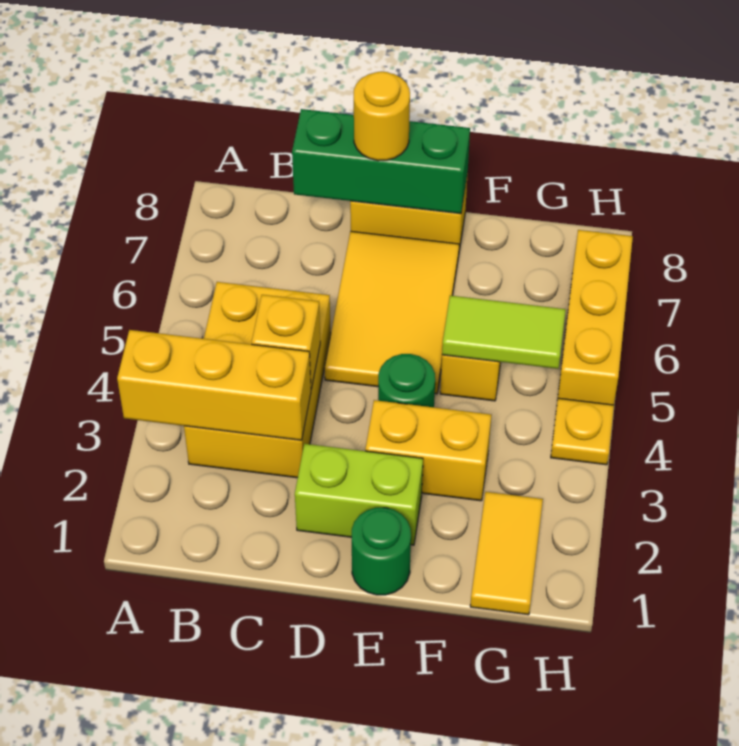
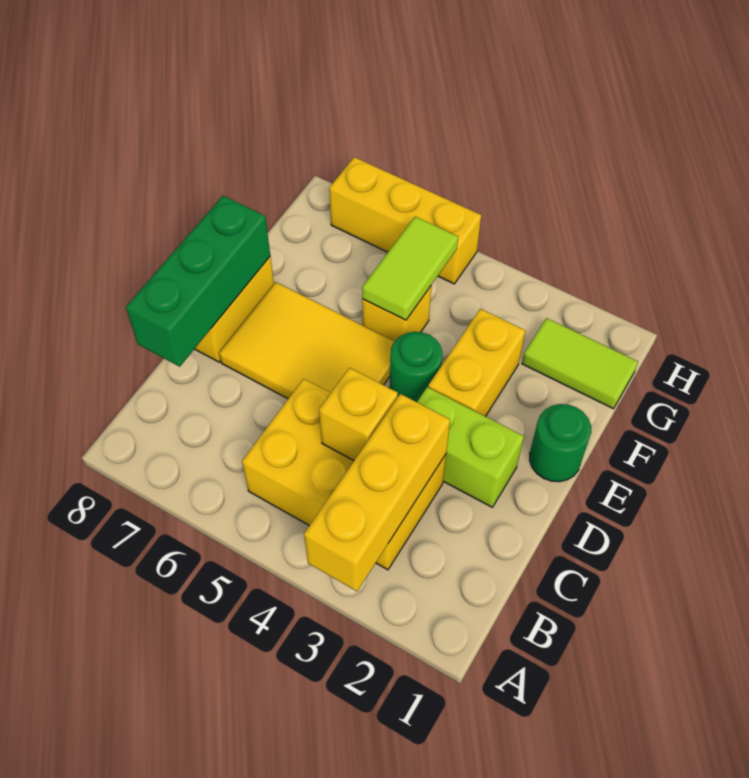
lime brick D2:E2 level 1 -> lime brick D2:D3 level 1
yellow round brick D8 level 3 -> none
yellow tile G1:G2 level 1 -> lime tile G1:G2 level 1
yellow plate H4 level 1 -> none

